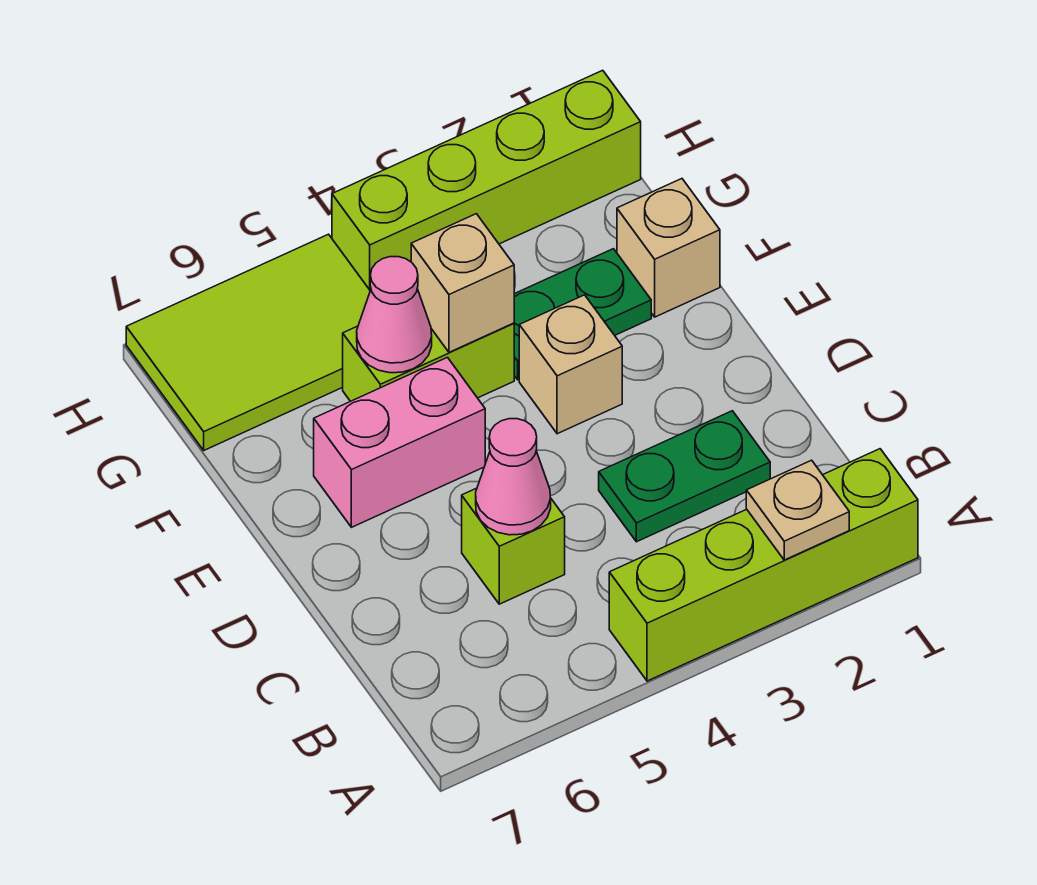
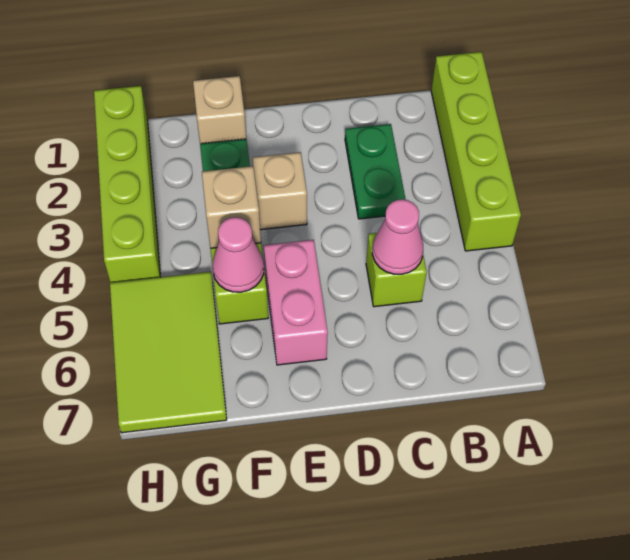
tan plate A2 level 2 -> none

